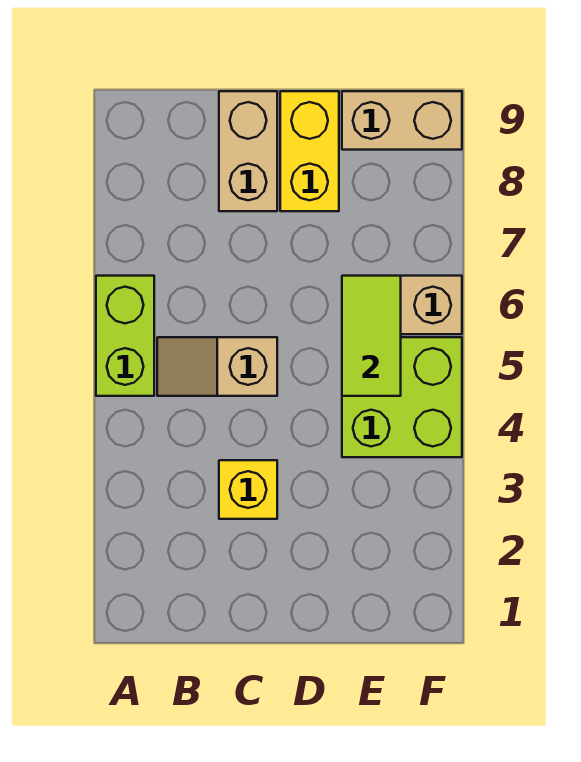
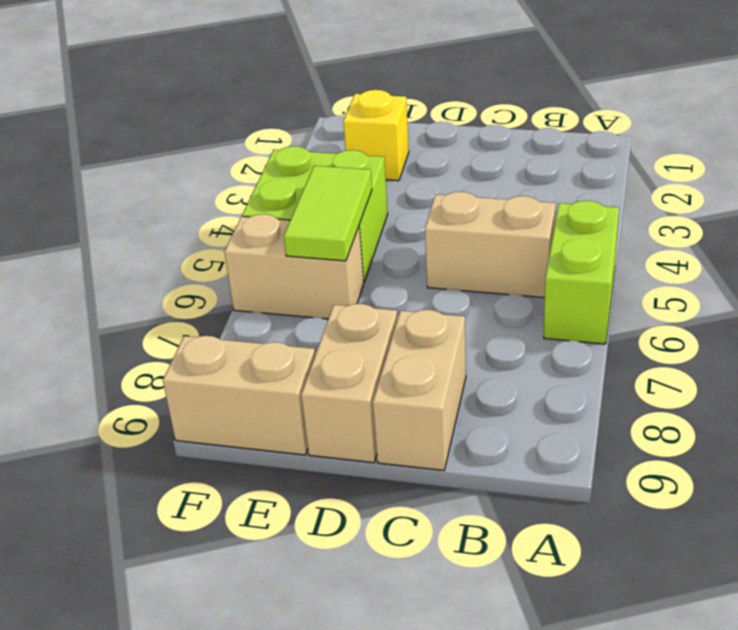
tan slope B5:C5 level 1 top C -> tan brick B5:C5 level 1
yellow brick C3 level 1 -> yellow brick E2 level 1
yellow brick D8:D9 level 1 -> tan brick D8:D9 level 1

